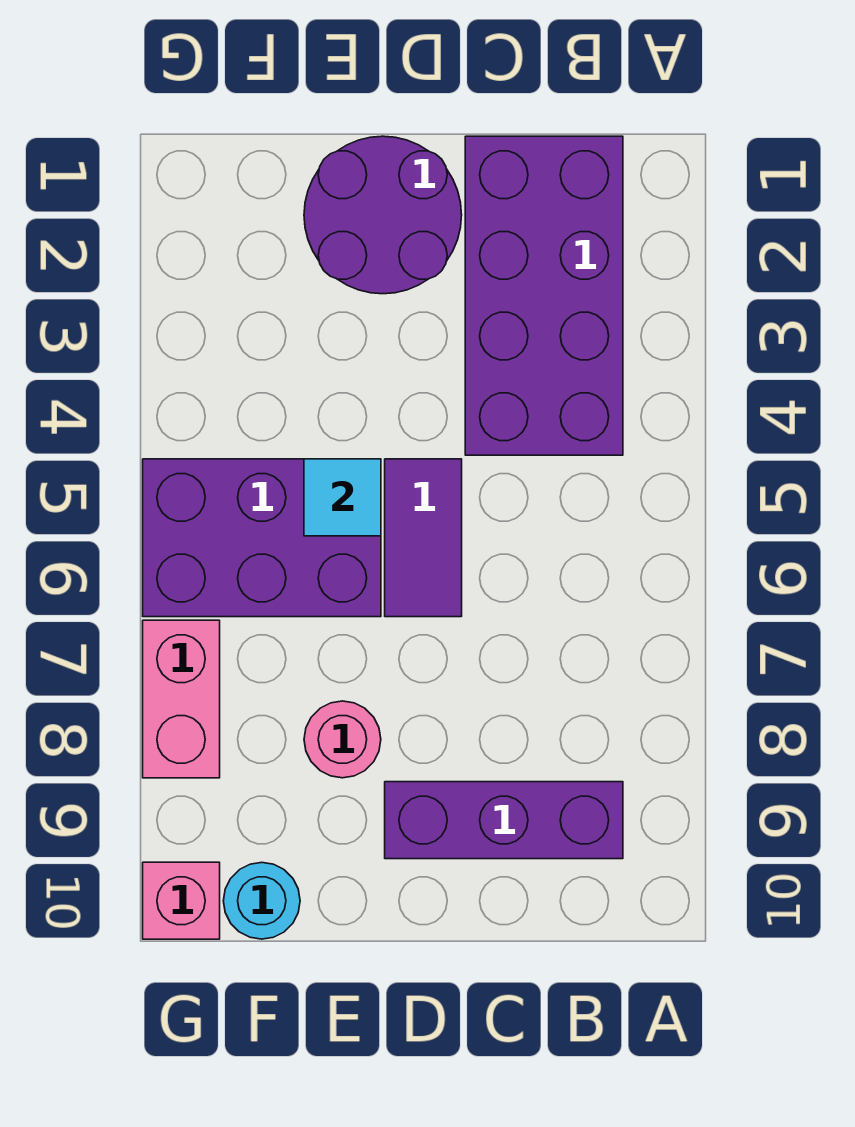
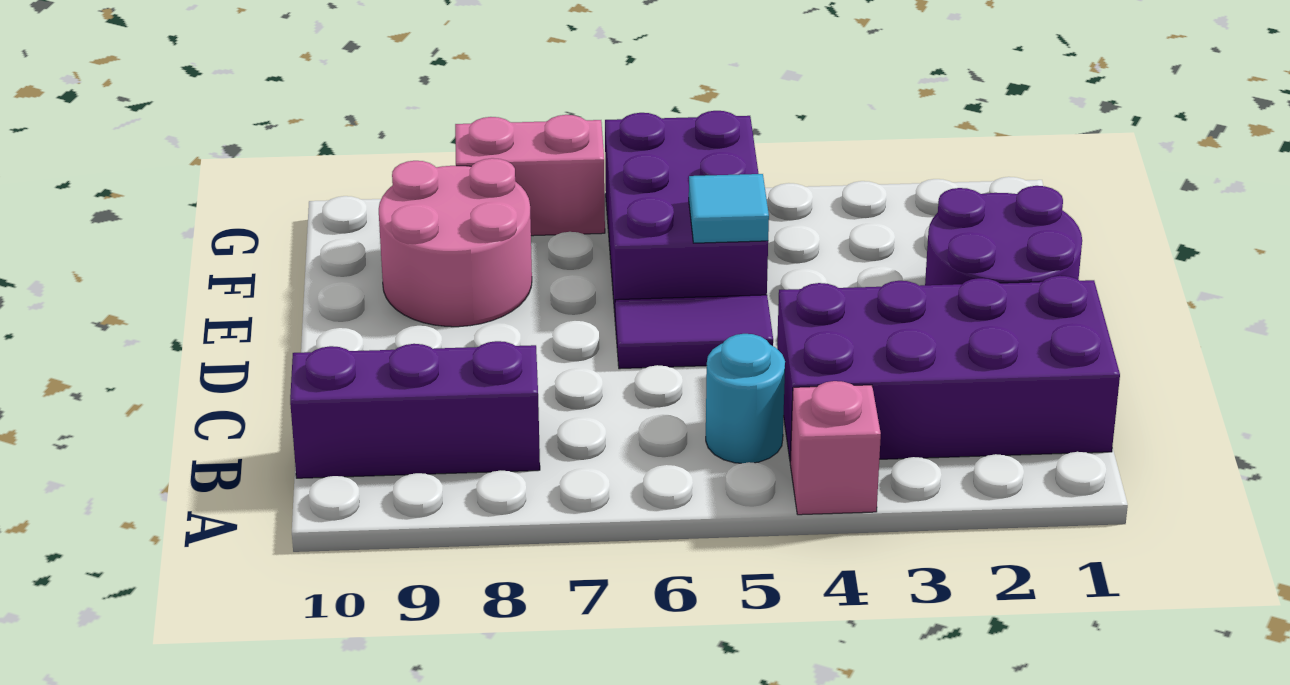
purple brick B9:D9 level 1 -> purple brick B8:B10 level 1
pink round brick E8 level 1 -> pink round brick E8:F9 level 1
cyan round brick F10 level 1 -> cyan round brick B5 level 1
pink brick G10 level 1 -> pink brick A4 level 1

